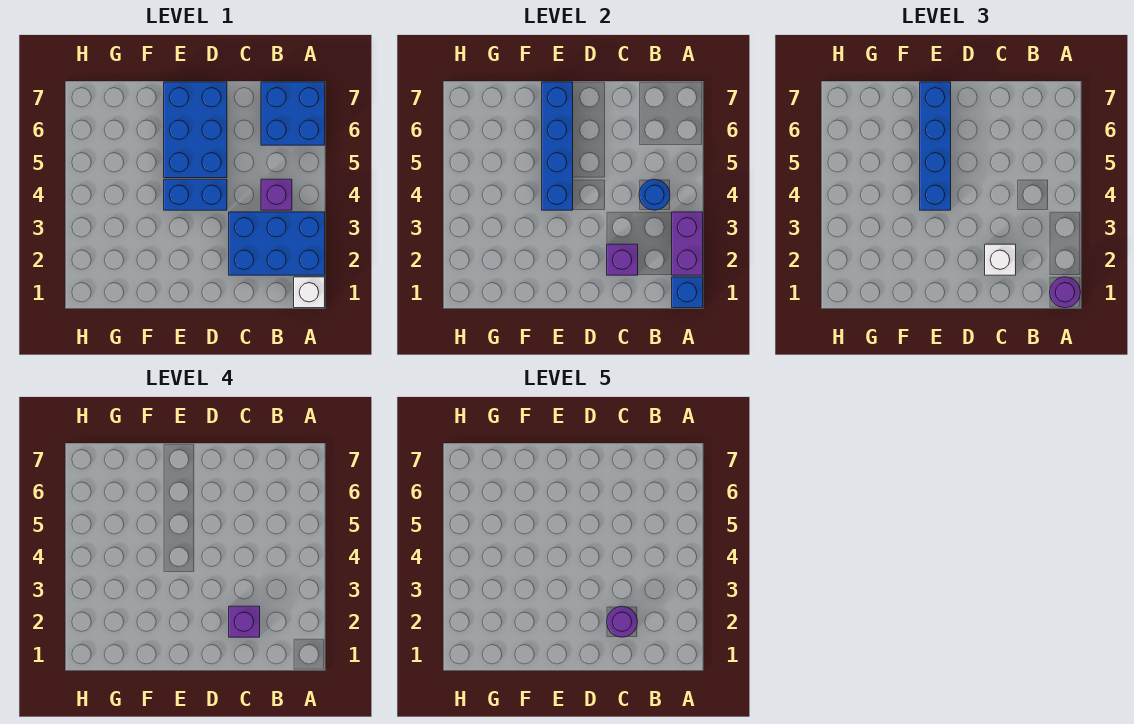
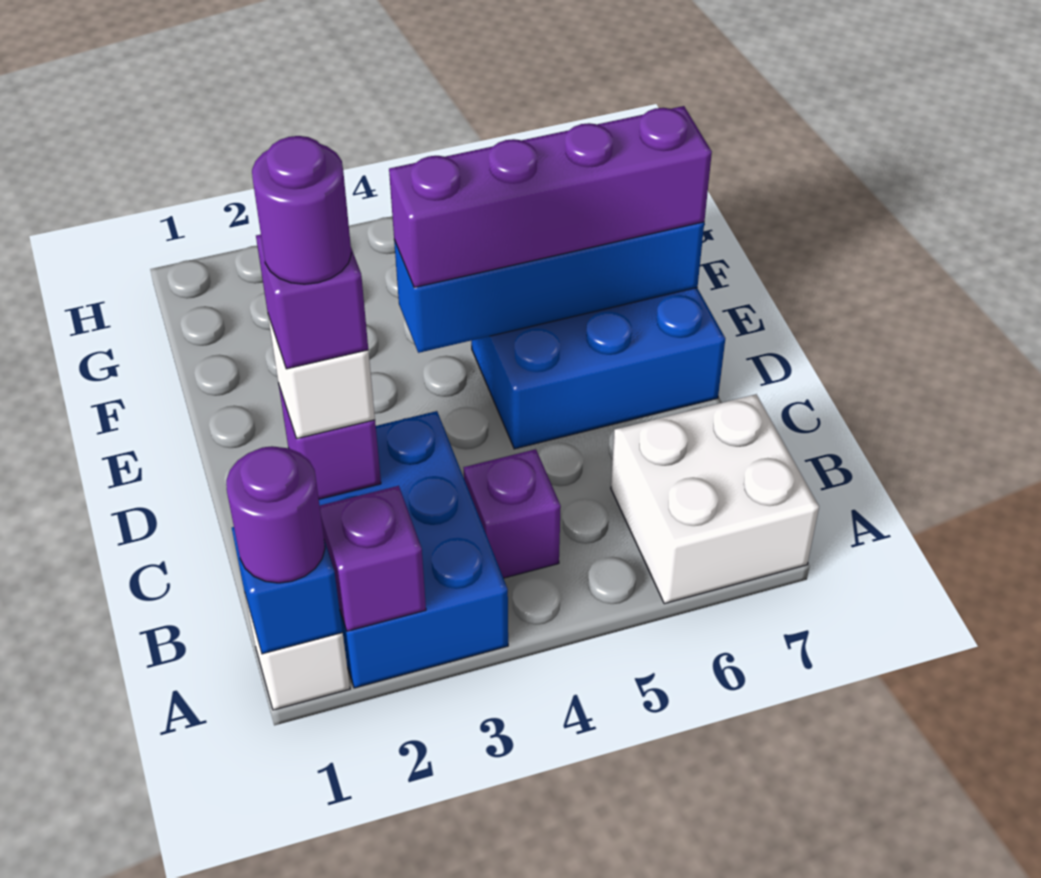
purple brick A2:A3 level 2 -> purple brick A2 level 2
blue brick A6:B7 level 1 -> white brick A6:B7 level 1
blue round brick B4 level 2 -> none
blue brick D4:E4 level 1 -> none
blue brick E4:E7 level 3 -> purple brick E4:E7 level 3

